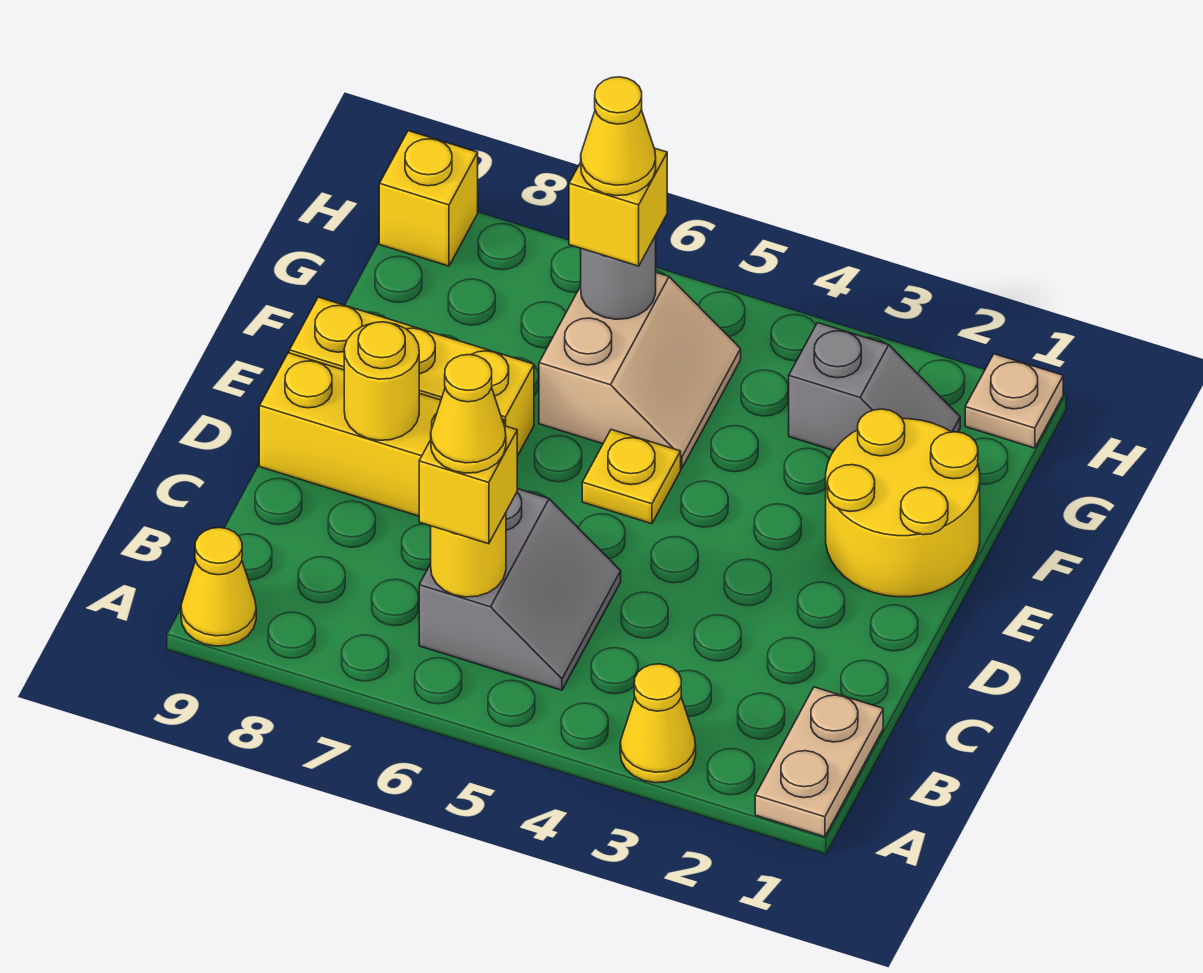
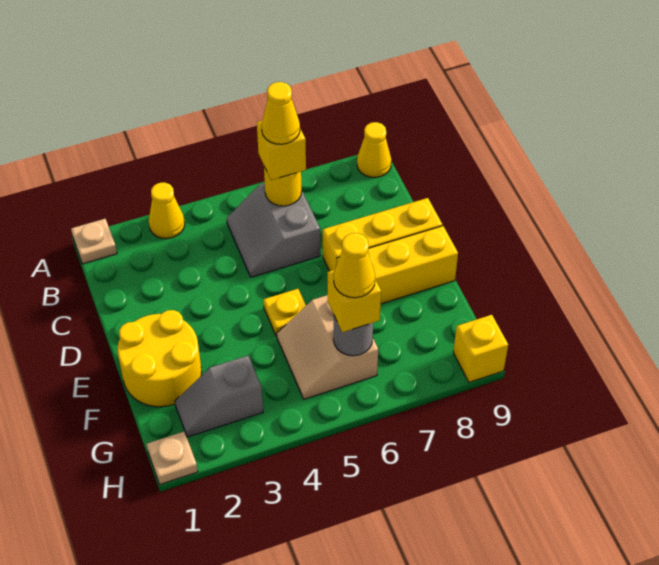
tan plate A1:B1 level 1 -> tan plate A1 level 1
yellow round brick D8 level 2 -> none

